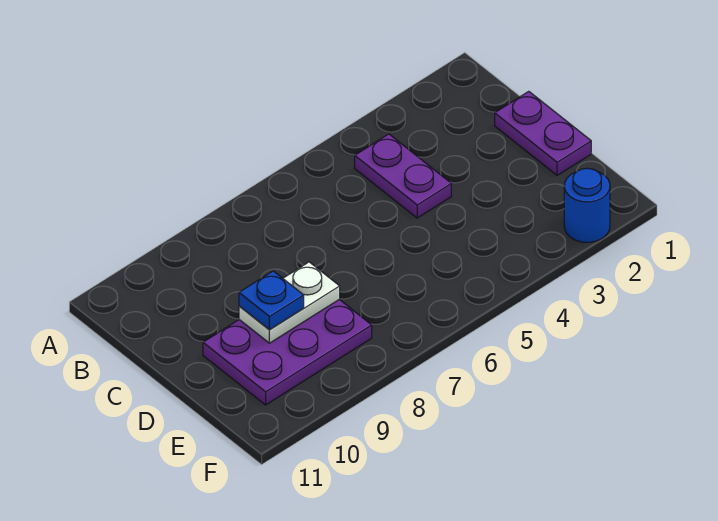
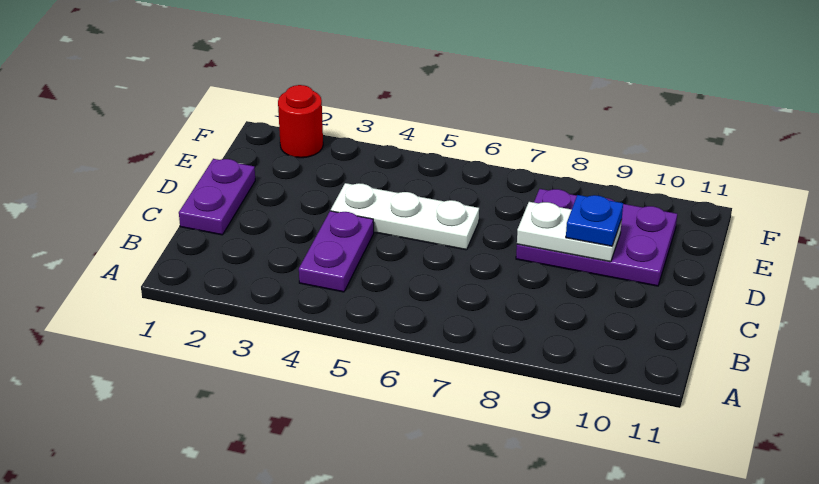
none -> white plate D4:D6 level 1
blue round brick F2 level 1 -> red round brick F2 level 1

